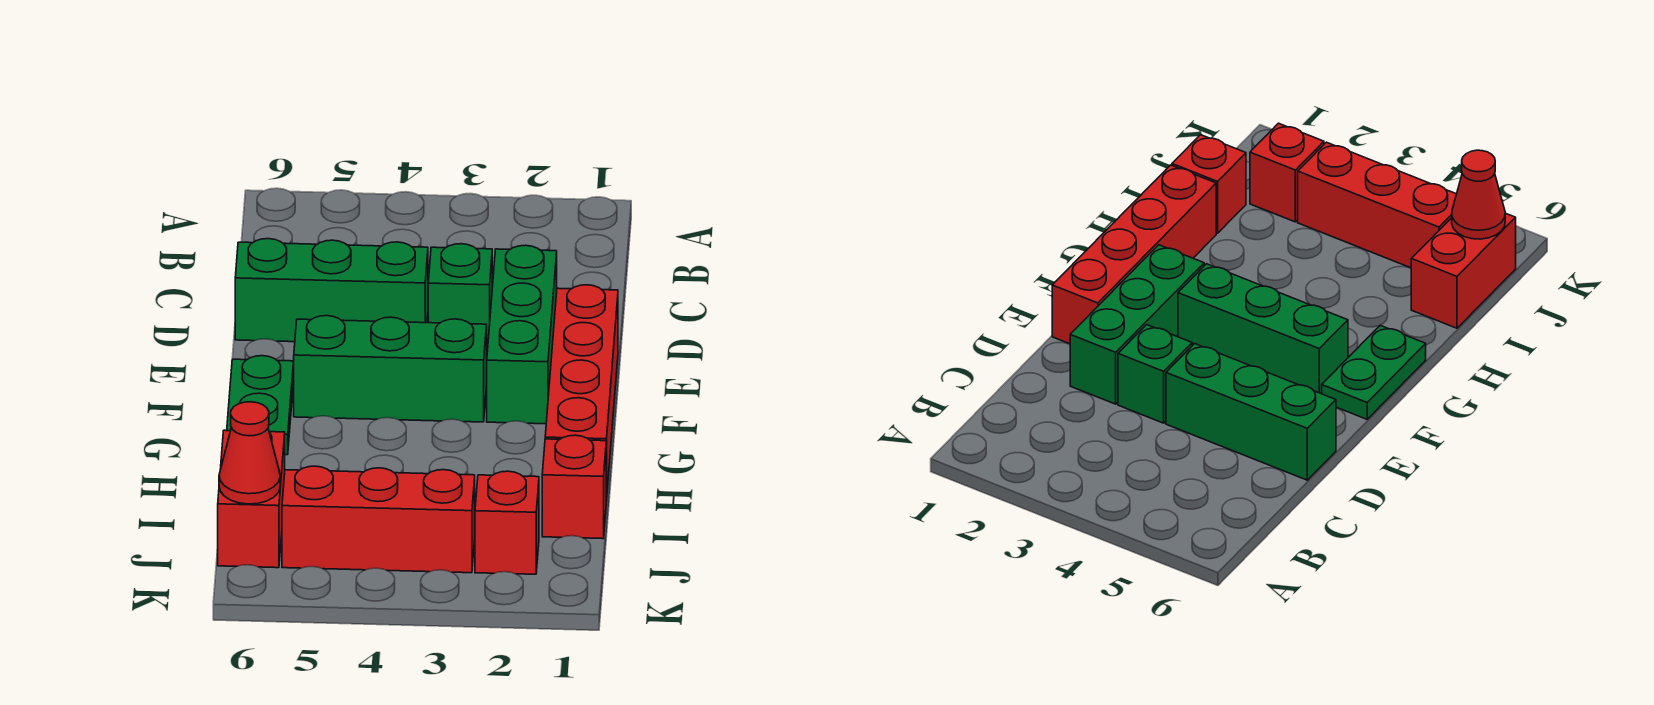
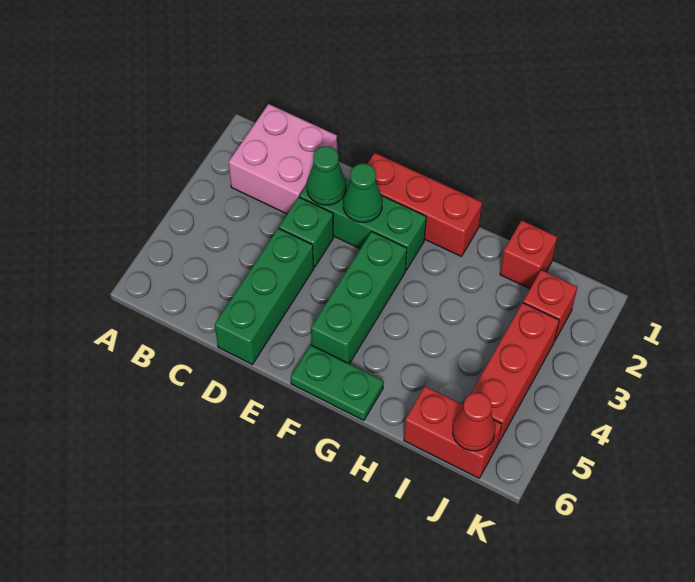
none -> pink brick B1:C2 level 1
none -> green cone D2 level 2
red brick E1:H1 level 1 -> red brick E1:G1 level 1
none -> green cone E2 level 2

